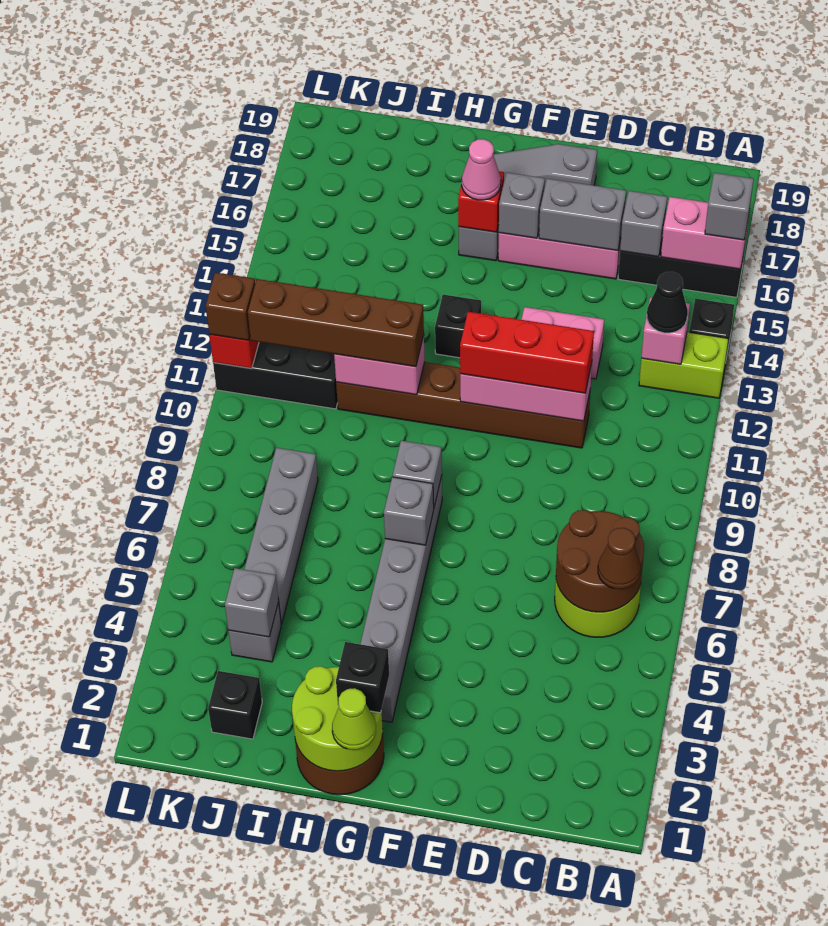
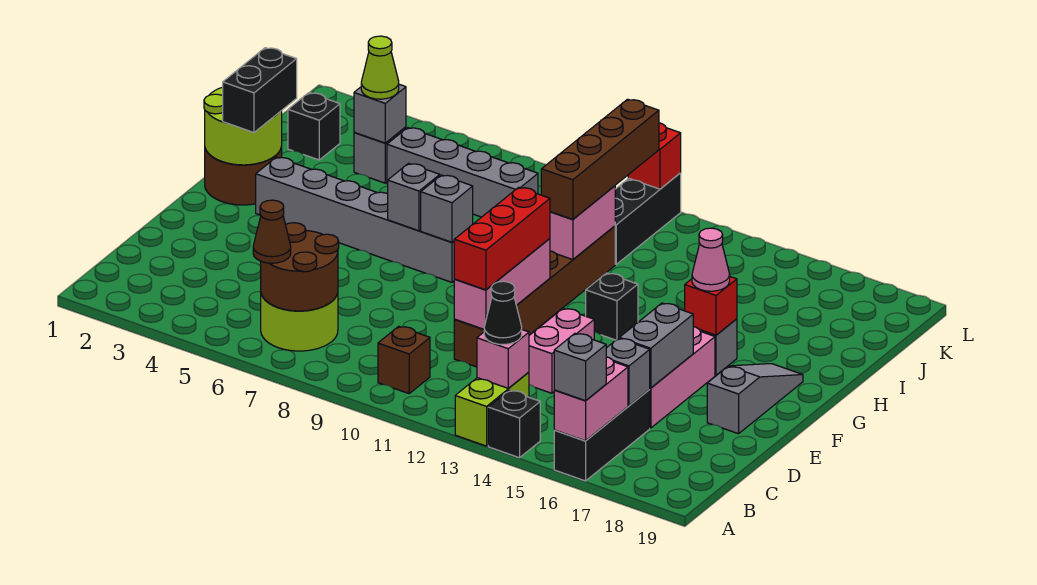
grey brick F16 level 2 -> none
lime cone G1 level 3 -> lime cone J4 level 3
black brick G2 level 3 -> black brick G2:H2 level 3
brown brick L11 level 3 -> brown brick B10 level 1

